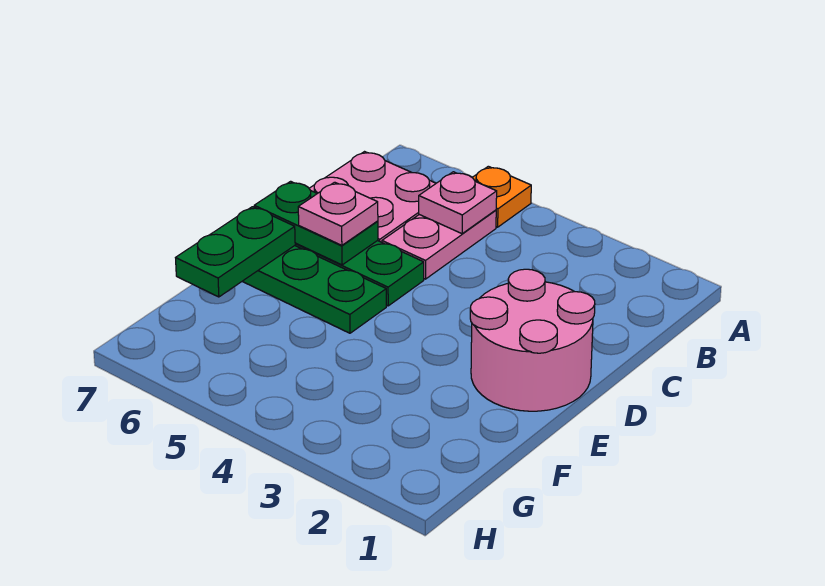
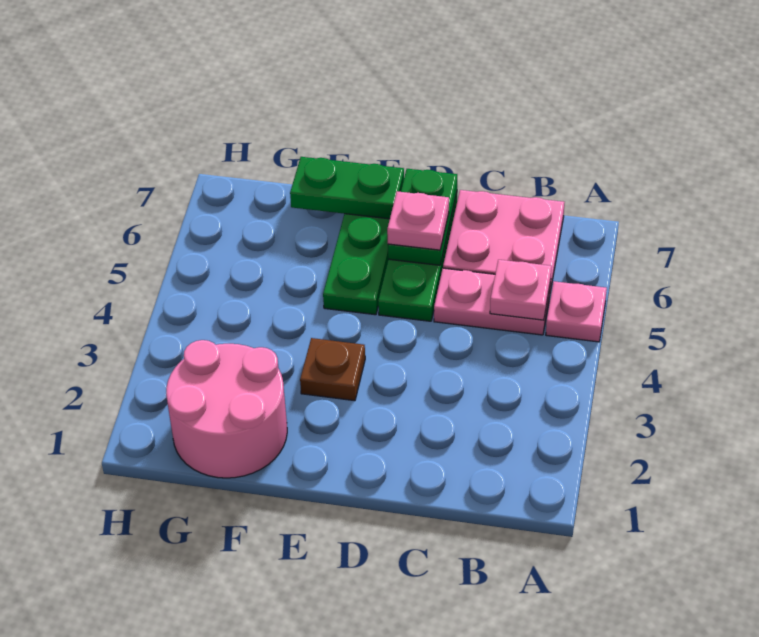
orange plate A5 level 1 -> pink plate A5 level 1
pink round brick D1:E2 level 1 -> pink round brick F1:G2 level 1
none -> brown plate E3 level 1

